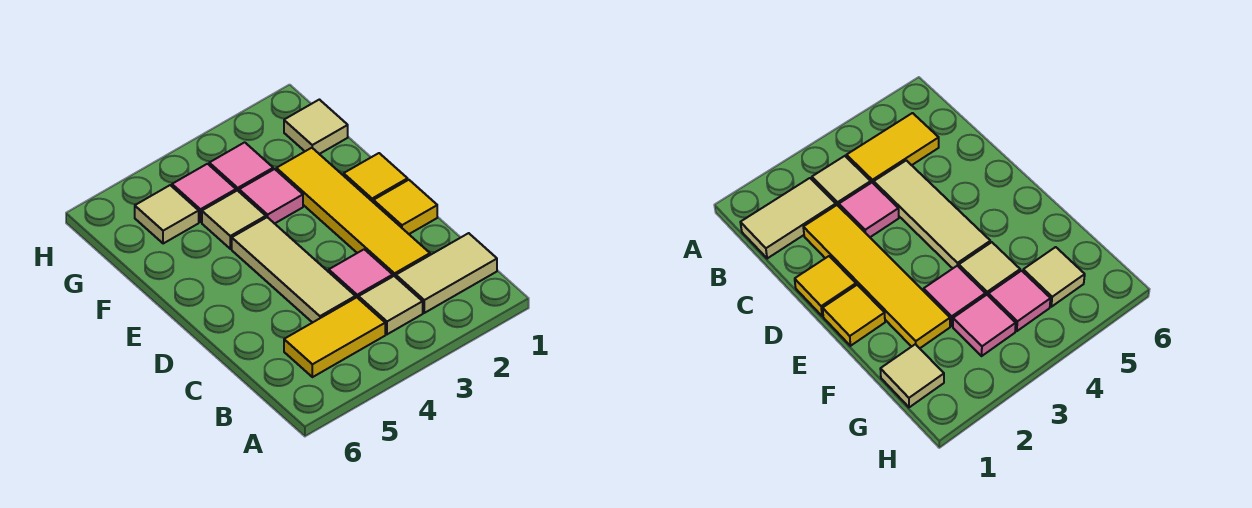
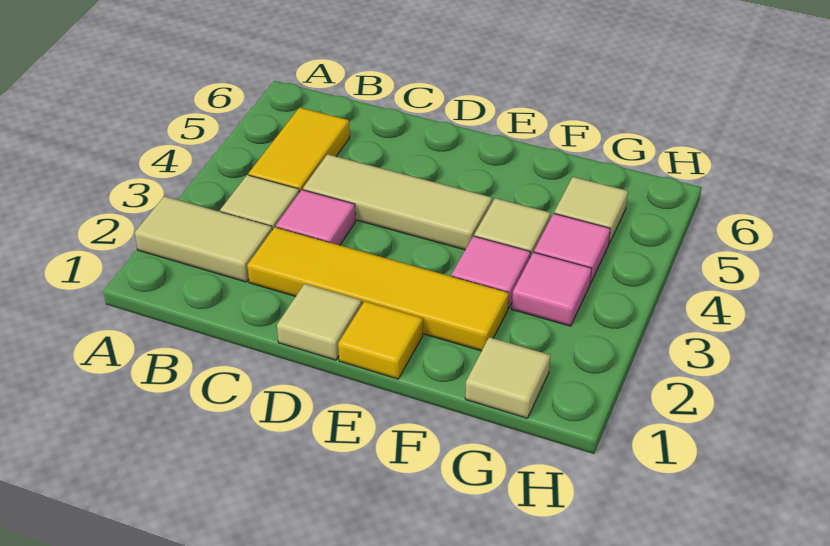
tan tile B1:B2 level 1 -> tan tile A2:B2 level 1
yellow tile D1 level 1 -> tan tile D1 level 1

